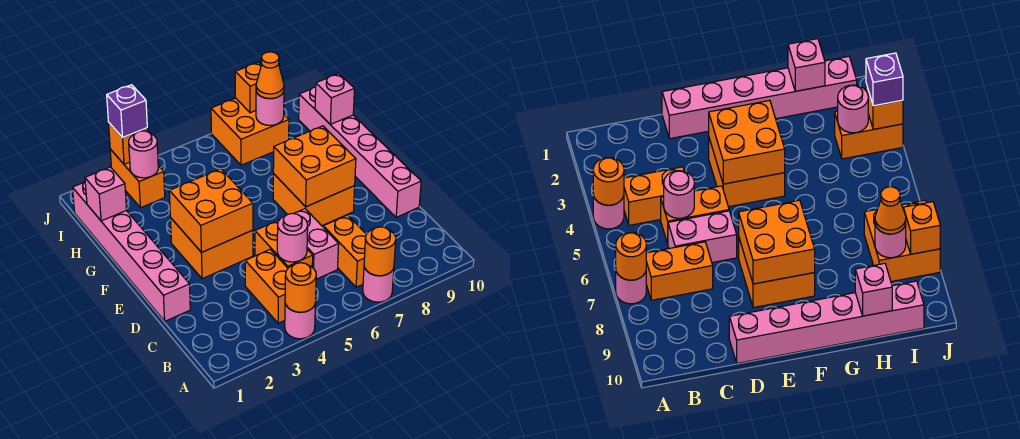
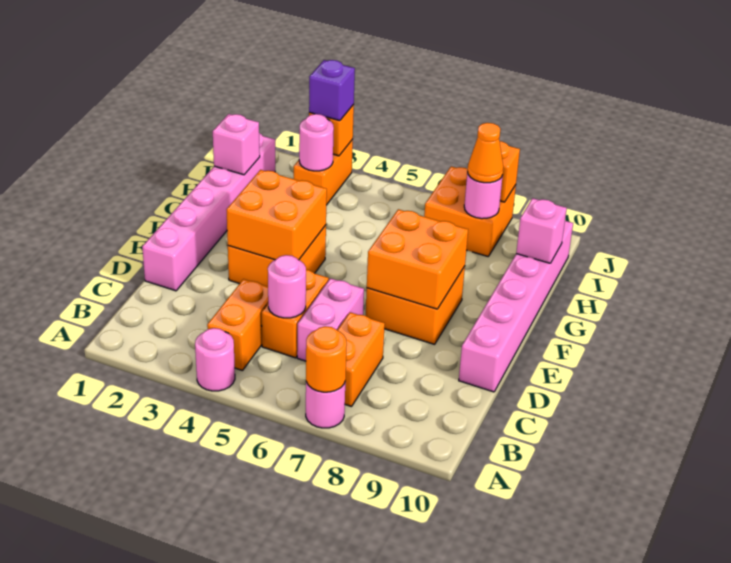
orange round brick A4 level 2 -> none

